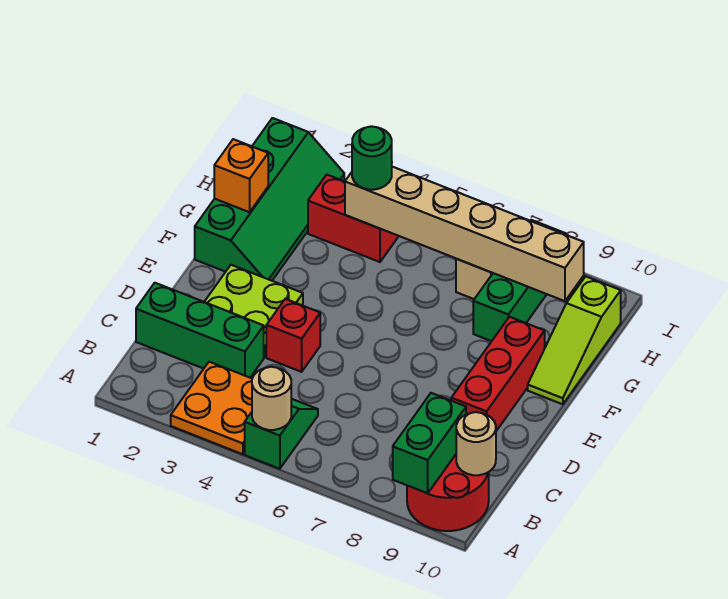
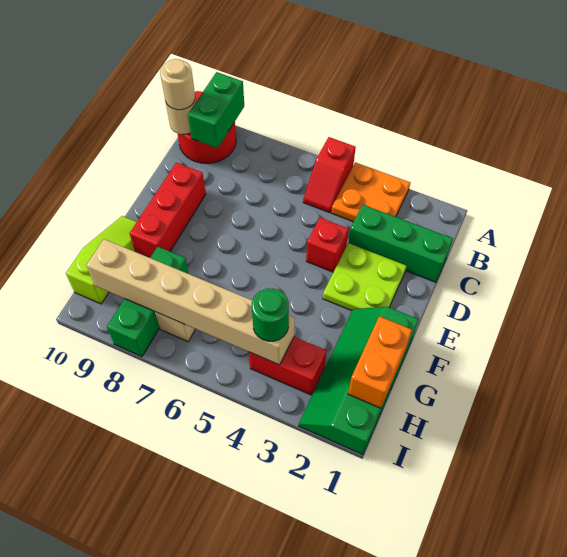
green slope A5:B5 level 1 top A -> red slope A5:B5 level 1 top A
tan round brick A5 level 2 -> tan round brick B10 level 3
orange brick G1 level 2 -> orange brick G1:H1 level 2

